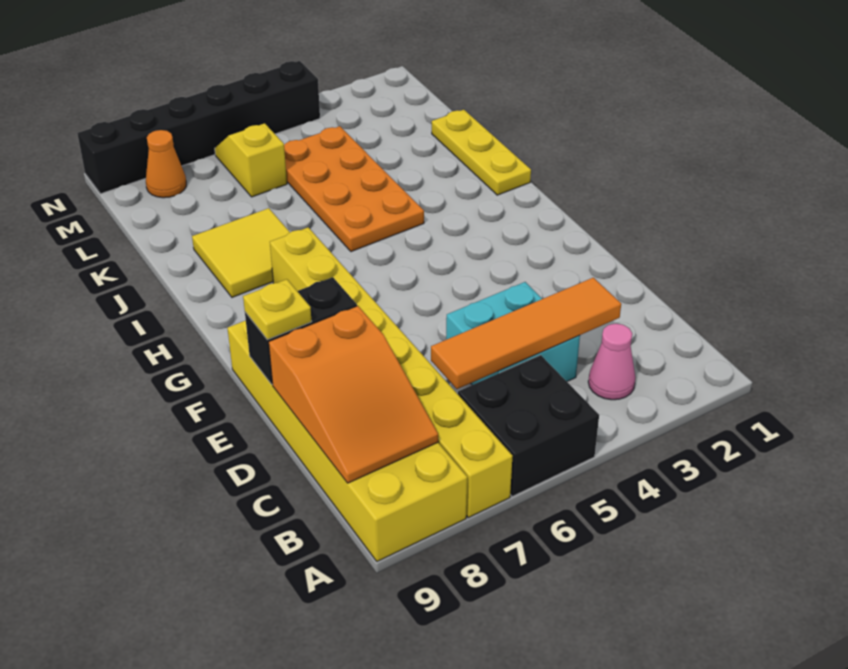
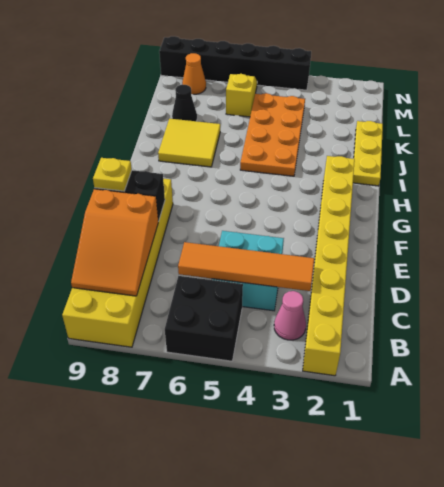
yellow brick A7:H7 level 1 -> yellow brick A2:H2 level 1
none -> black cone K8 level 1

